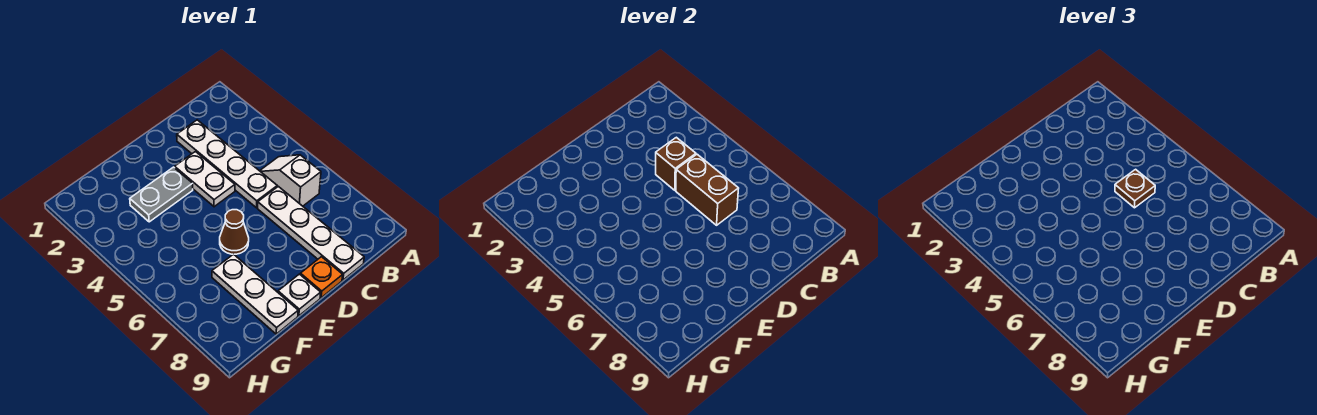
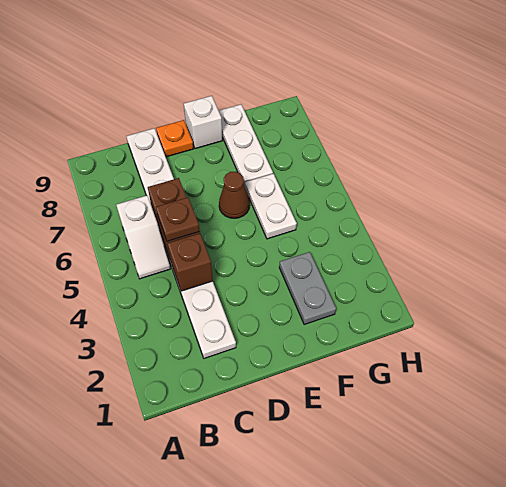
white plate D3:D4 level 1 -> white plate F5:F6 level 1
grey plate E3:F3 level 1 -> grey plate F2:F3 level 1
white plate E9 level 1 -> white brick E9 level 1

